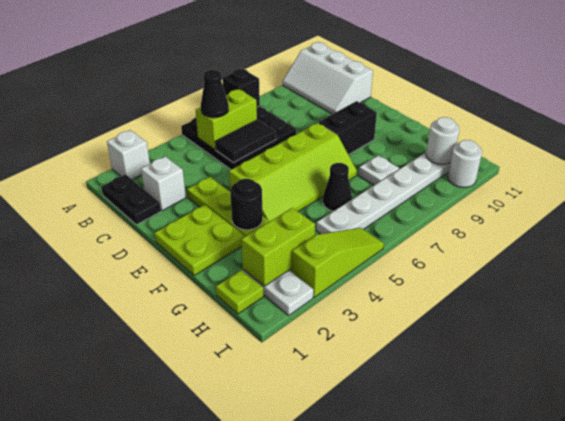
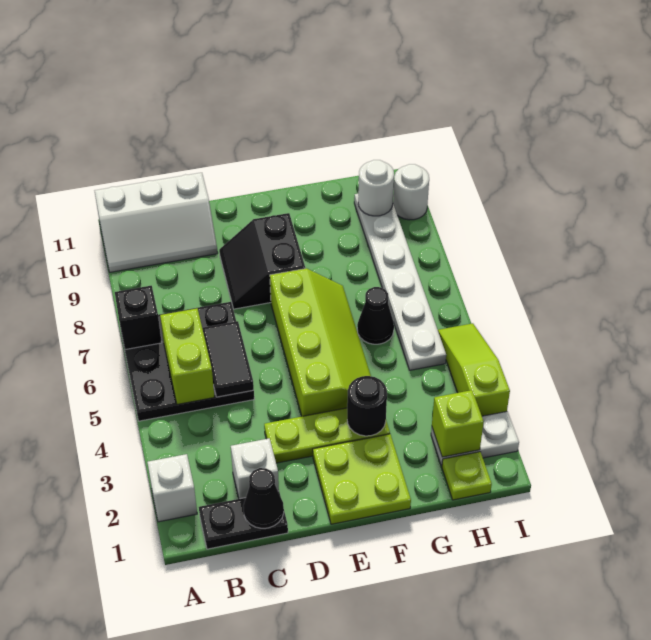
black cone B5 level 3 -> black cone C1 level 2
white plate G8 level 1 -> none
lime brick H2:H3 level 2 -> lime brick H2 level 2

